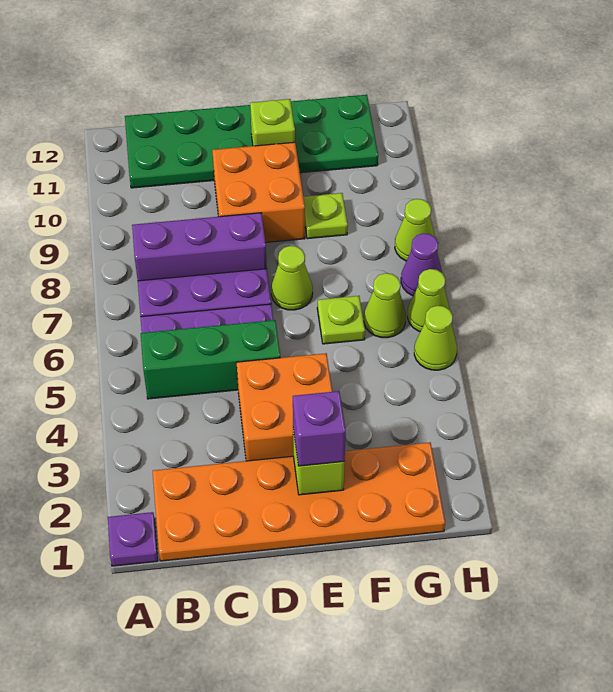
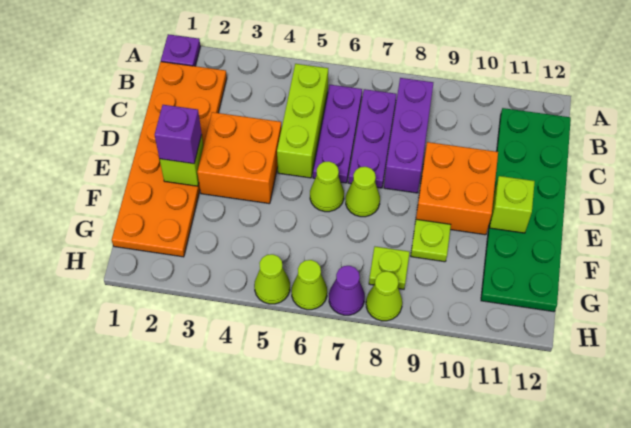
green brick B5:D5 level 1 -> lime brick B5:D5 level 1
lime plate F6 level 1 -> lime plate G8 level 1
lime cone G6 level 1 -> lime cone E6 level 1

